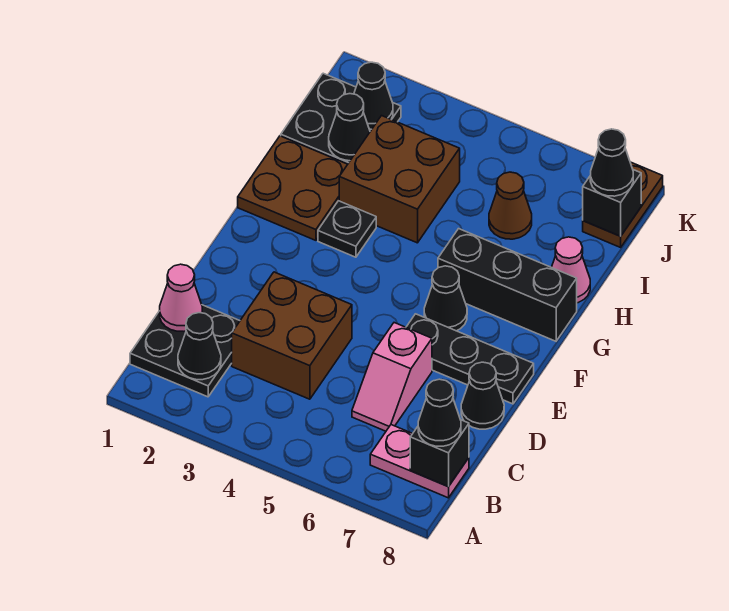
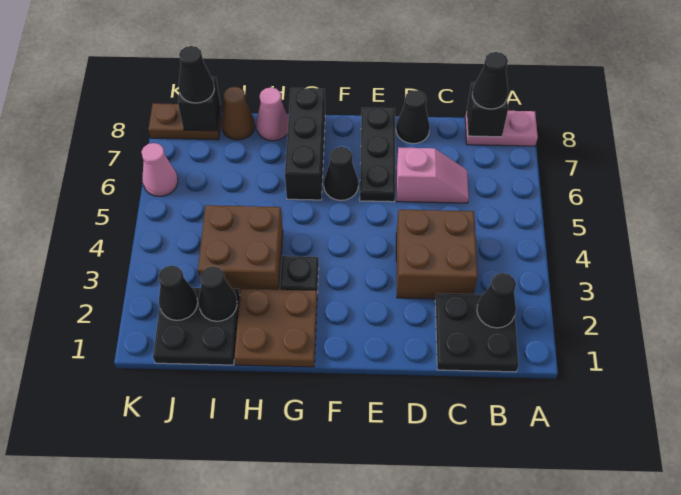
pink plate B7:B8 level 1 -> pink plate A8:B8 level 1
pink cone C1 level 2 -> pink cone K6 level 1
brown cone I6 level 1 -> brown cone I8 level 1

